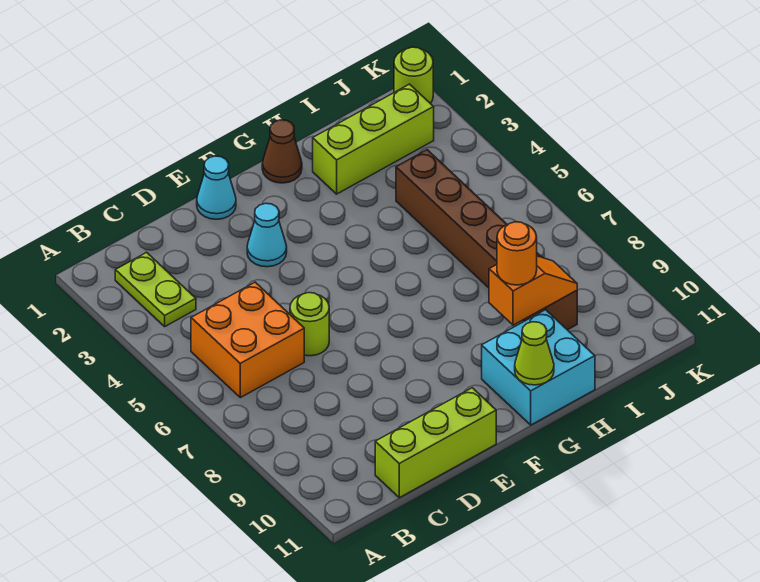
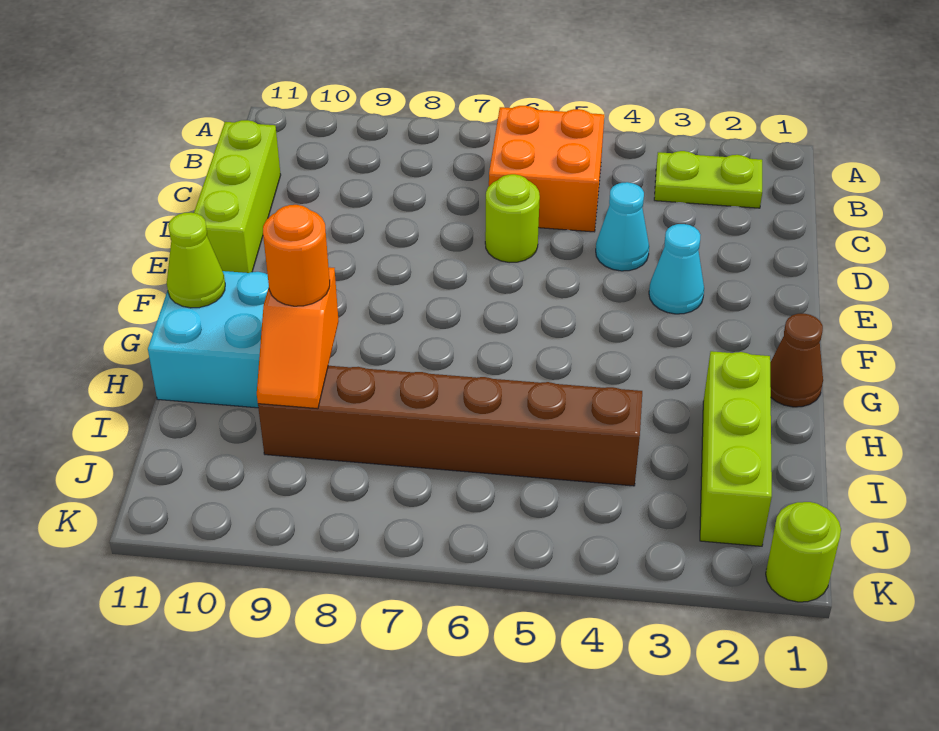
cyan cone E1 level 1 -> cyan cone D4 level 1

